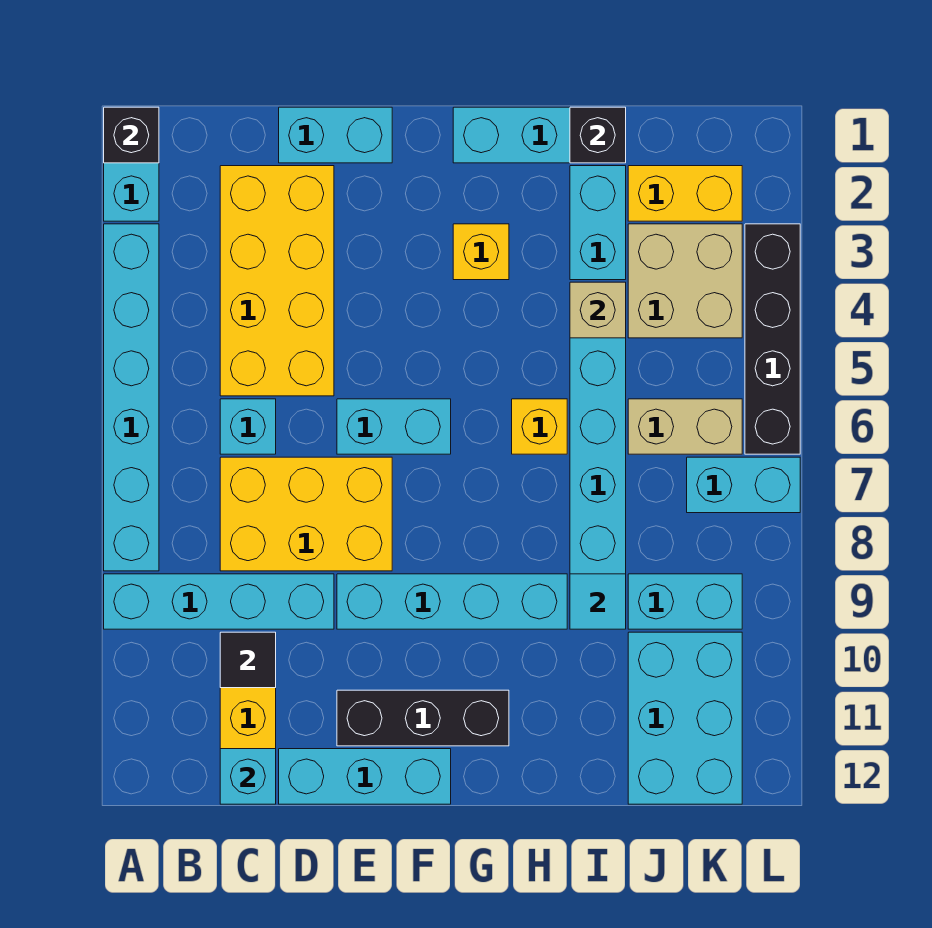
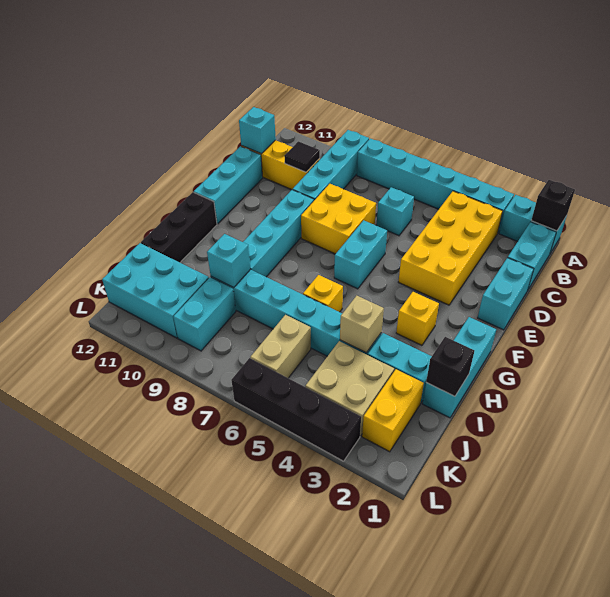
yellow brick C2:D5 level 1 -> yellow brick B3:E4 level 1
yellow brick C7:E8 level 1 -> yellow brick D7:E8 level 1
black brick E11:G11 level 1 -> black brick G12:I12 level 1
cyan tile I9 level 2 -> cyan brick I9 level 2
cyan brick K7:L7 level 1 -> cyan brick B1:C1 level 1

